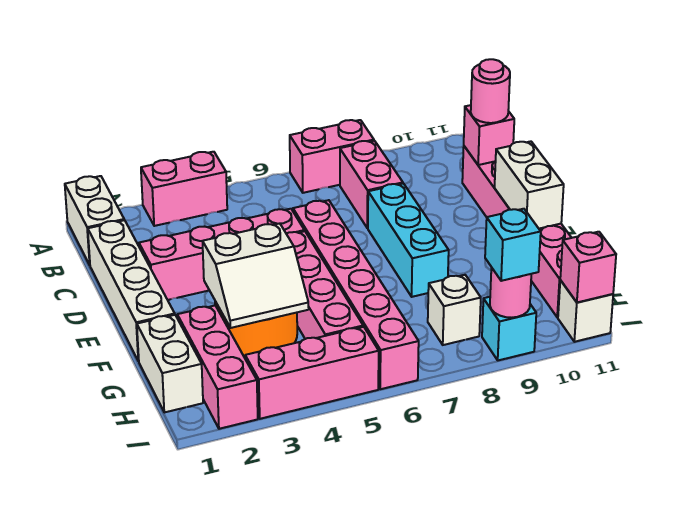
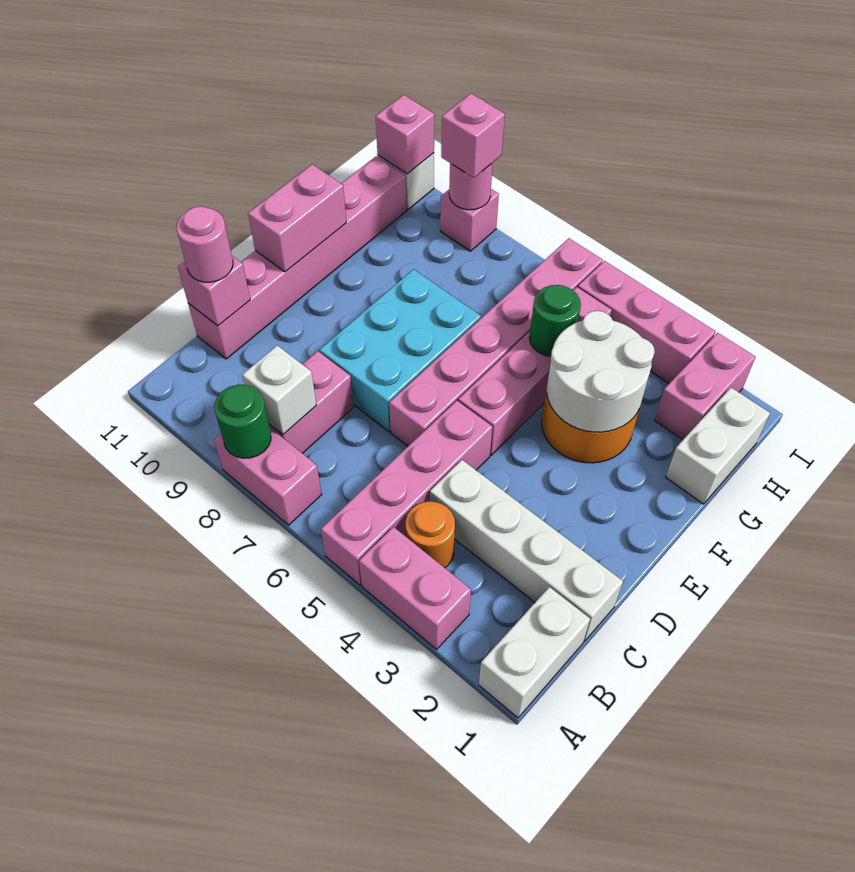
none -> green round brick A8 level 2
none -> orange round brick B4 level 1
white brick C1:F1 level 1 -> white brick C1:C4 level 1
pink brick D2:D5 level 1 -> pink brick A5:D5 level 1
cyan brick D8:F8 level 1 -> cyan brick D7:F8 level 1
white brick E11:F11 level 2 -> pink brick E11:F11 level 2
white slope F3:G4 level 2 top F -> white round brick F3:G4 level 2
pink brick G2:I2 level 1 -> pink brick H2:I2 level 1
none -> green round brick G5 level 2
white brick H8 level 1 -> white brick B8 level 2
cyan brick I9 level 1 -> pink brick I9 level 1
cyan brick I9 level 3 -> pink brick I9 level 3

